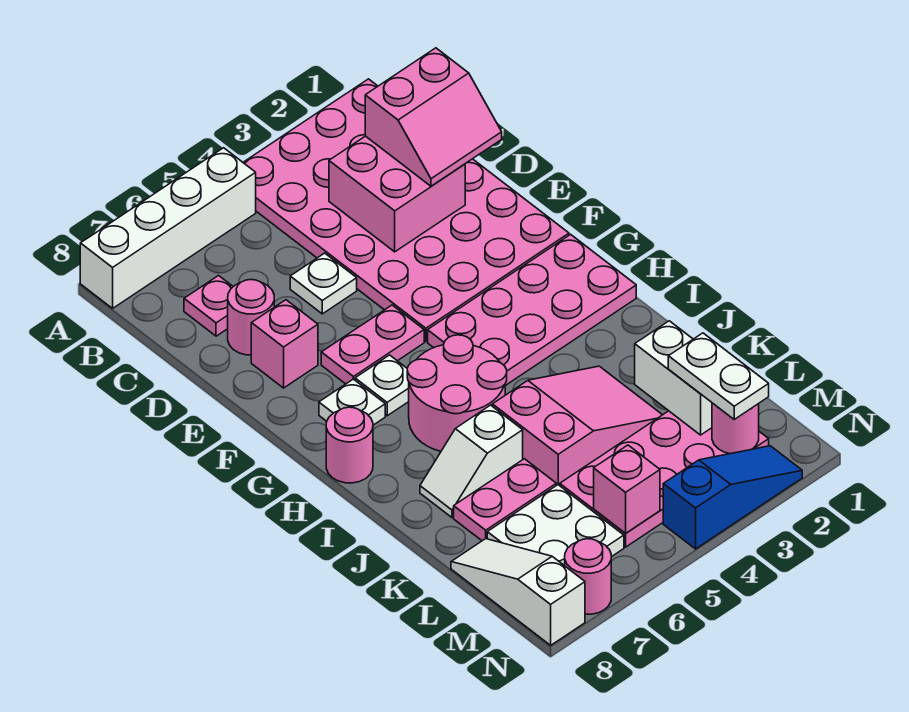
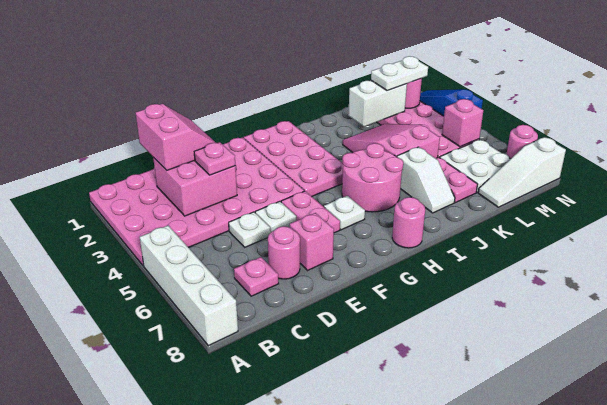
none -> pink plate D3 level 3
white plate G7 level 1 -> white plate E5 level 1

